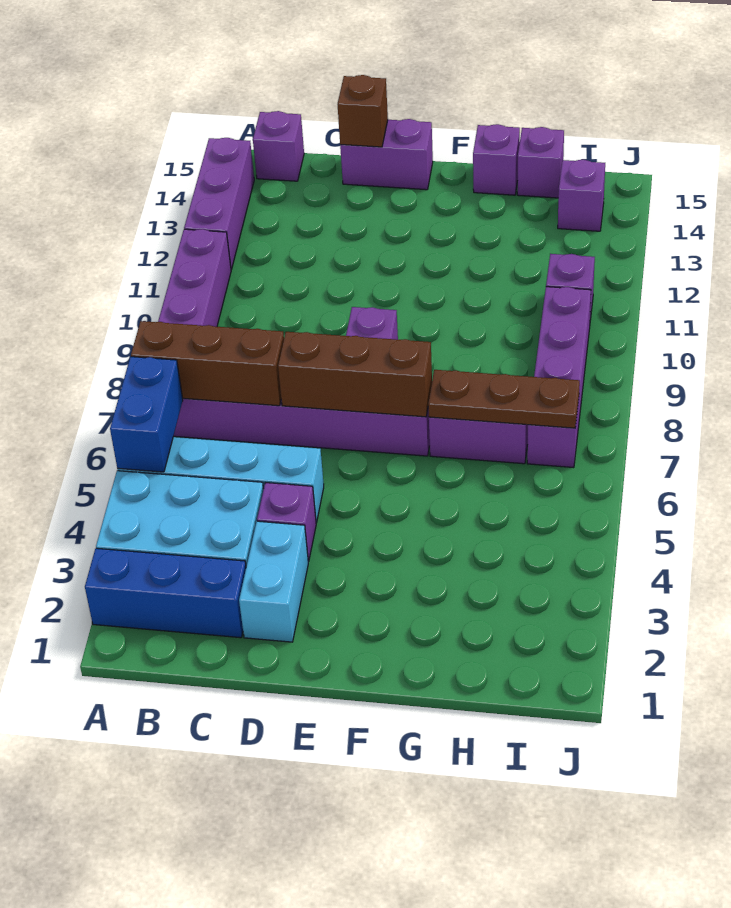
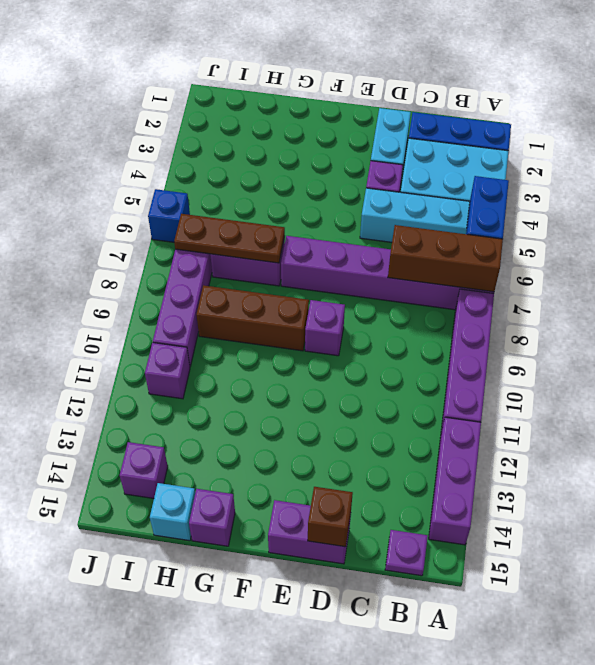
purple brick B15 level 1 -> purple plate B15 level 1
brown brick D7:F7 level 2 -> brown brick F9:H9 level 1
purple brick H15 level 1 -> cyan brick H15 level 1
none -> blue brick J6 level 1

